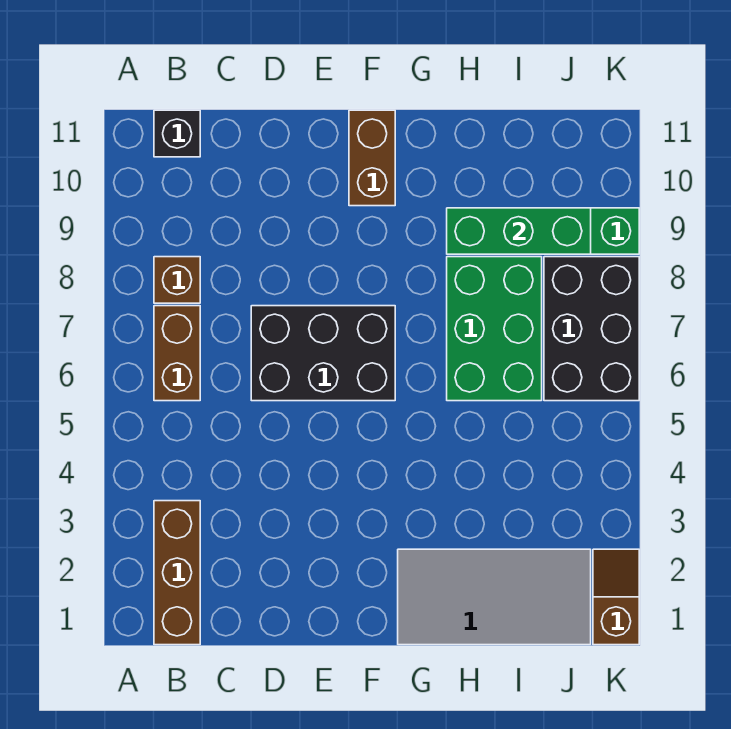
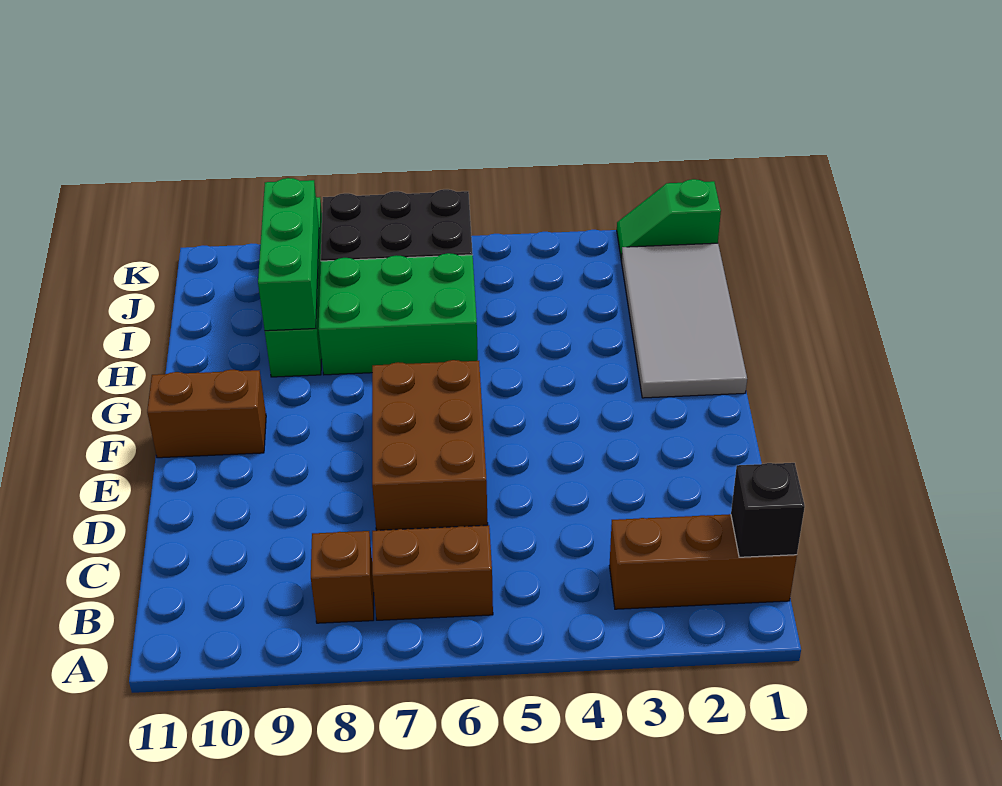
black brick B11 level 1 -> black brick B1 level 2
black brick D6:F7 level 1 -> brown brick D6:F7 level 1
brown slope K1:K2 level 1 top 1 -> green slope K1:K2 level 1 top 1

